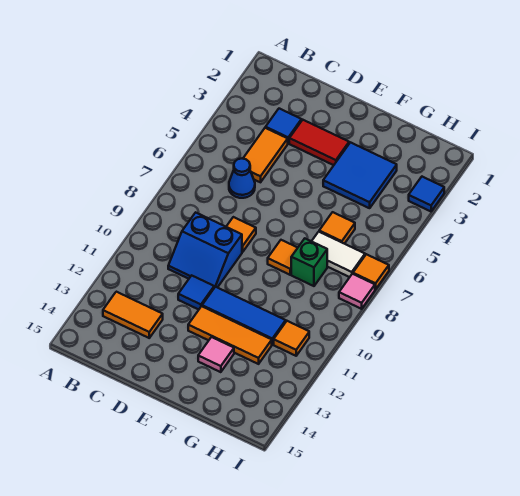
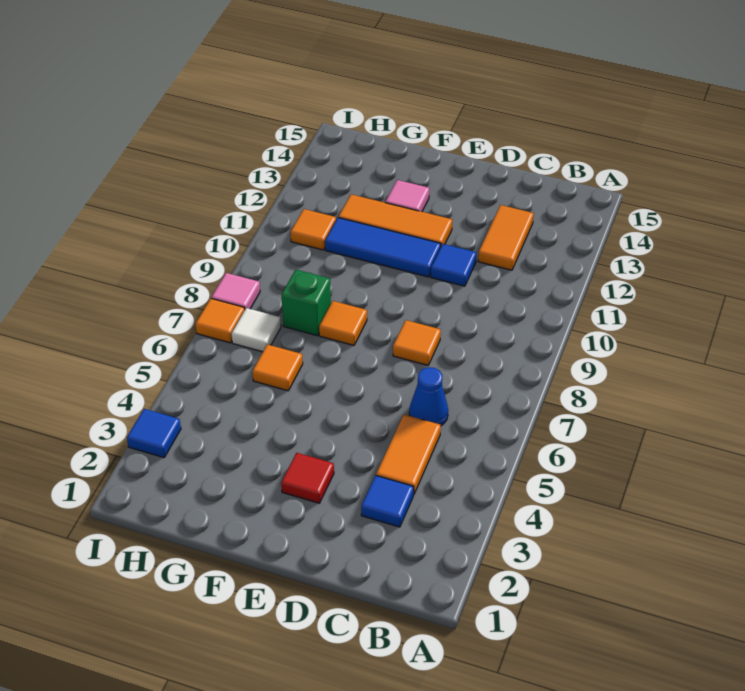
orange tile B13:C13 level 1 -> orange tile C12:C13 level 1
blue slope C9:D10 level 1 top 9 -> none
red tile D3:E3 level 1 -> red tile E3 level 1
blue tile F3:G4 level 1 -> none
white tile G7:H7 level 1 -> white tile H7 level 1

